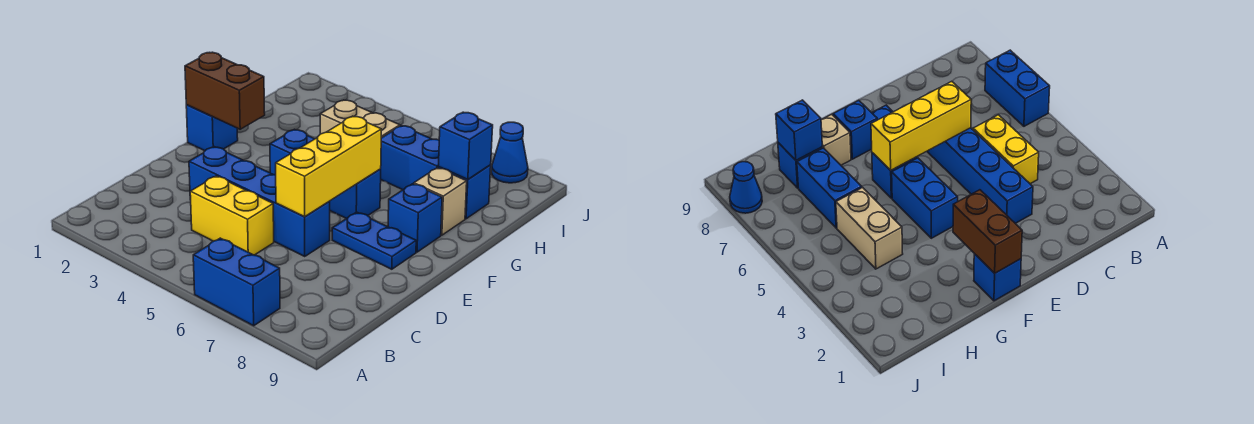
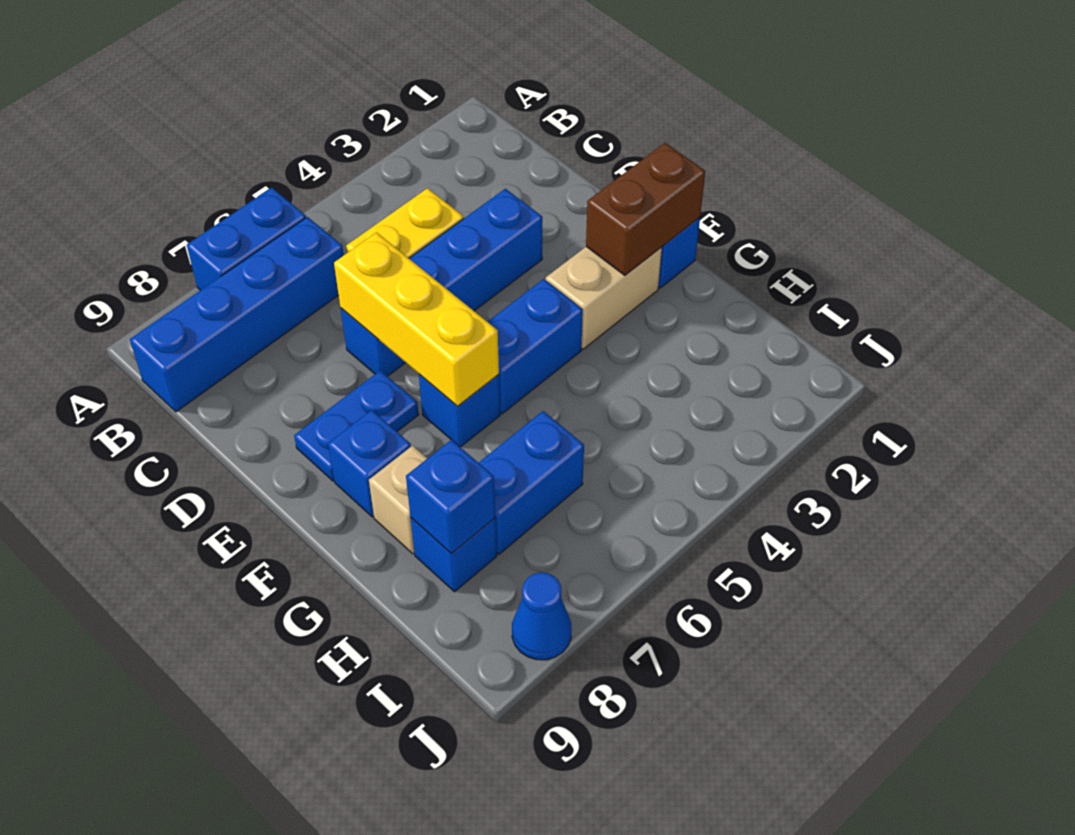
none -> blue brick B6:B9 level 1
tan brick H4:H5 level 1 -> tan brick F2:F3 level 1

